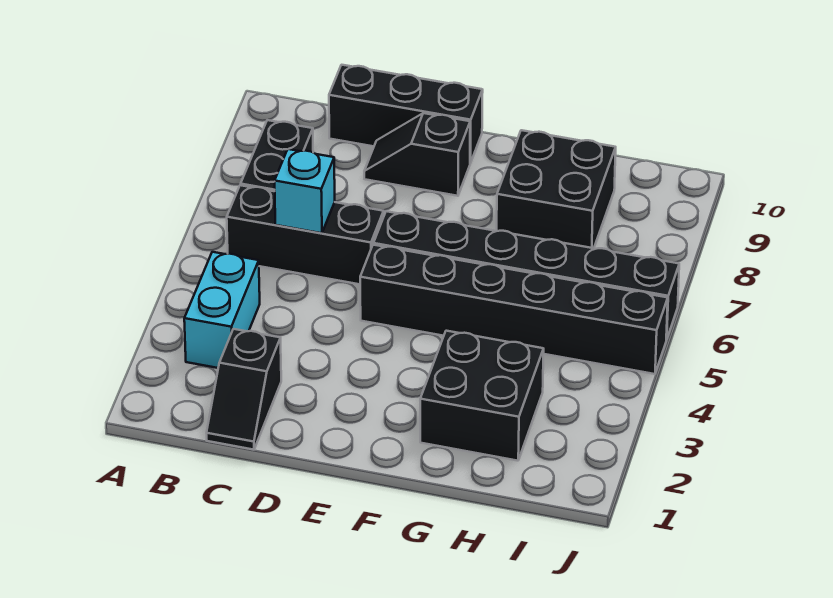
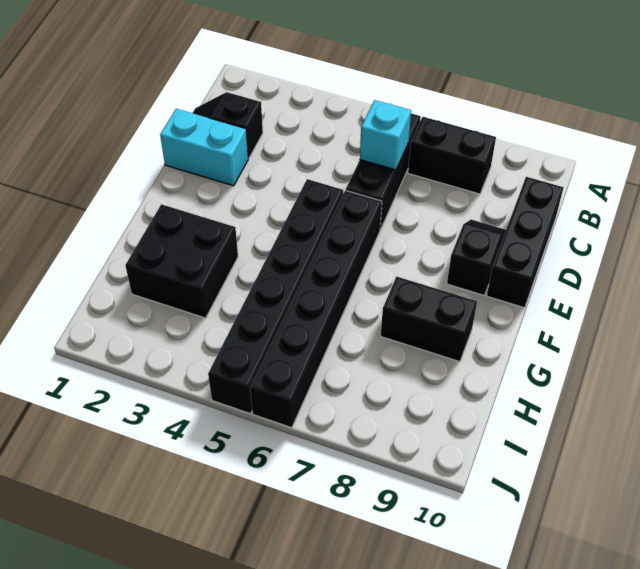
cyan brick B3:B4 level 1 -> cyan brick D1:D2 level 1
black brick G8:H9 level 1 -> black brick G8:G9 level 1

